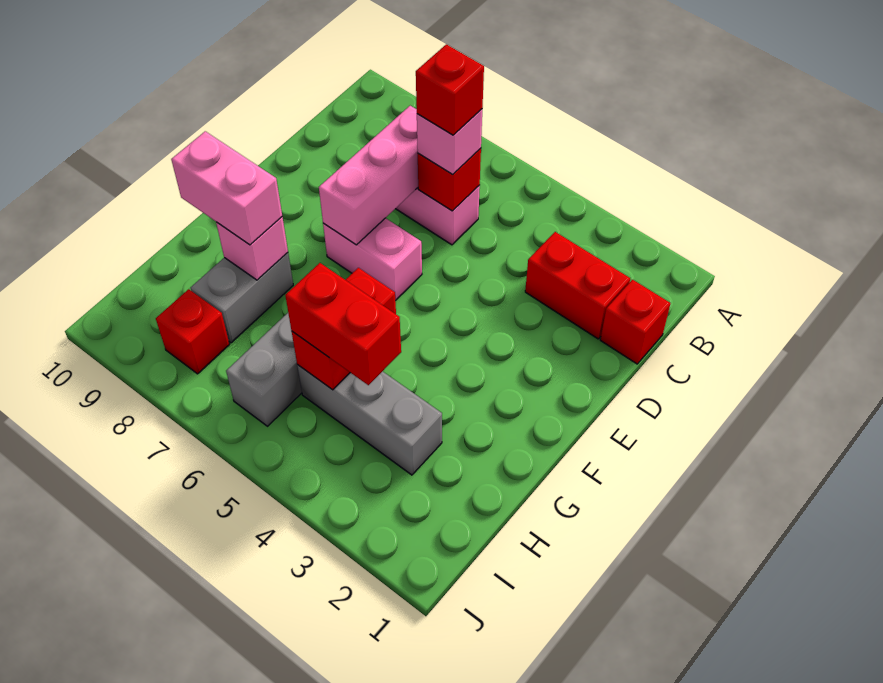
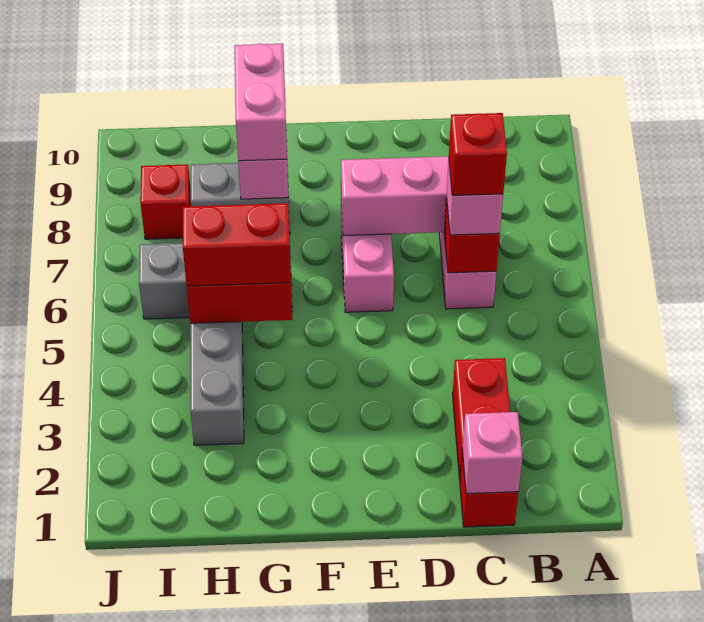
none -> pink brick C1 level 2
red brick H4:H5 level 3 -> red brick G5:H5 level 3

